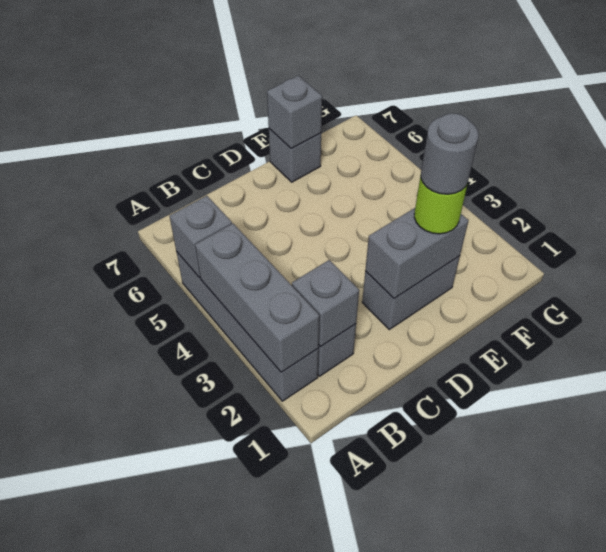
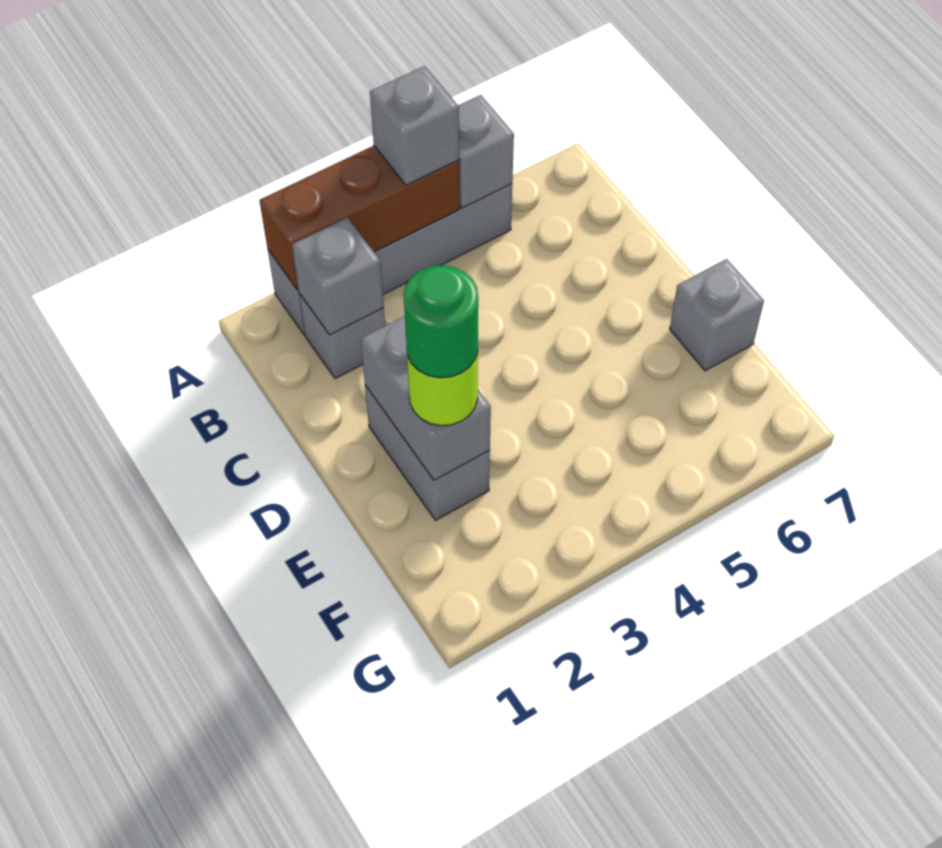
grey brick A2:A4 level 2 -> brown brick A2:A4 level 2
grey round brick E2 level 4 -> green round brick E2 level 4
grey brick E7 level 2 -> grey brick A4 level 3

